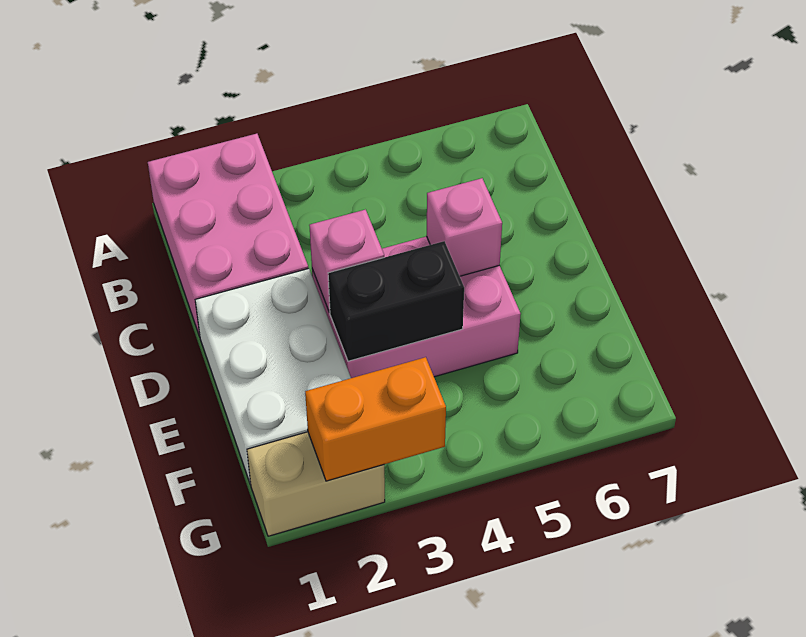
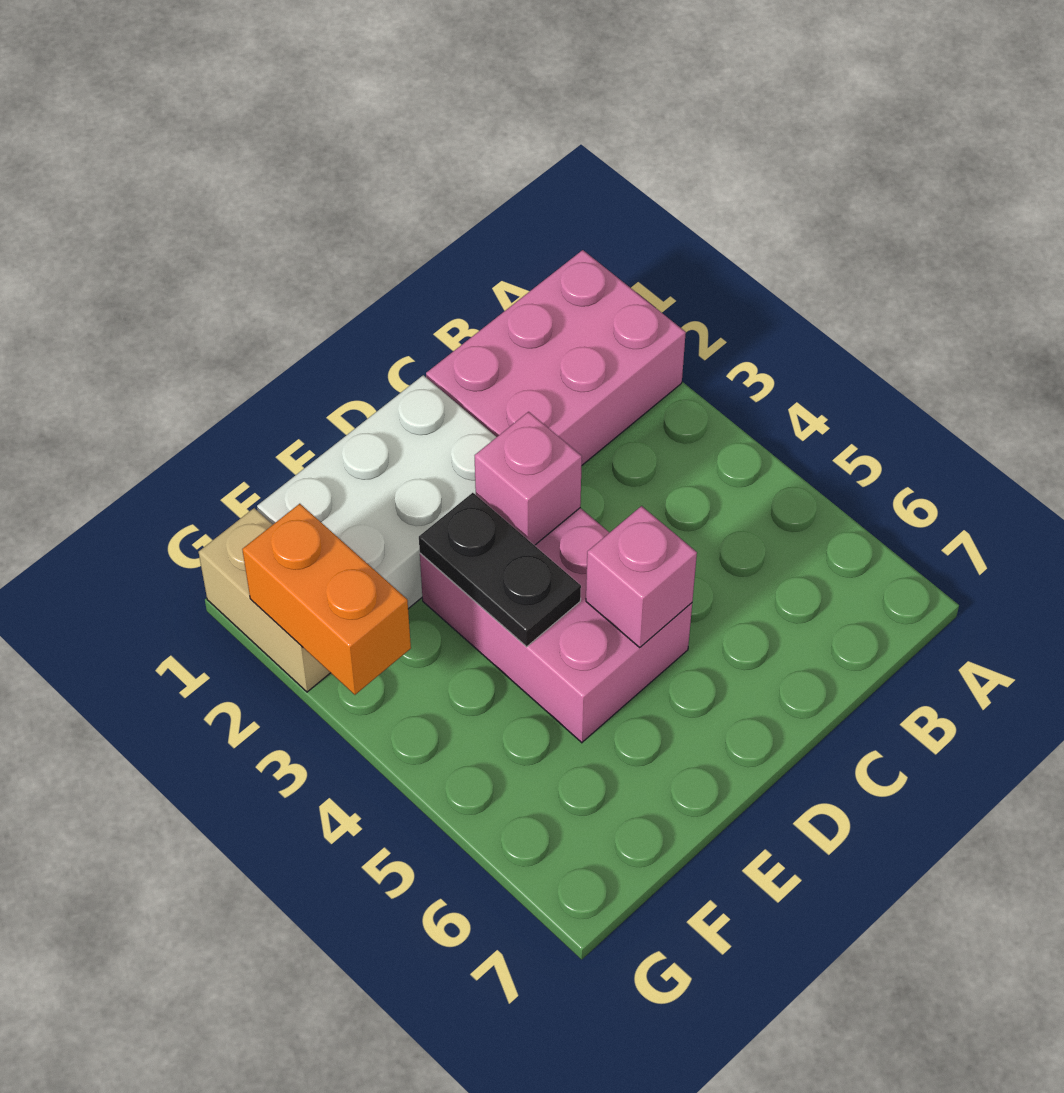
black brick E3:E4 level 2 -> black plate E3:E4 level 2

